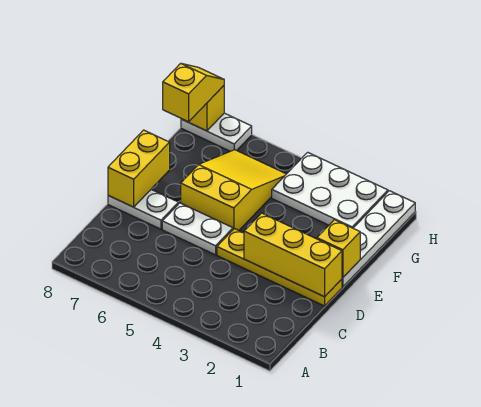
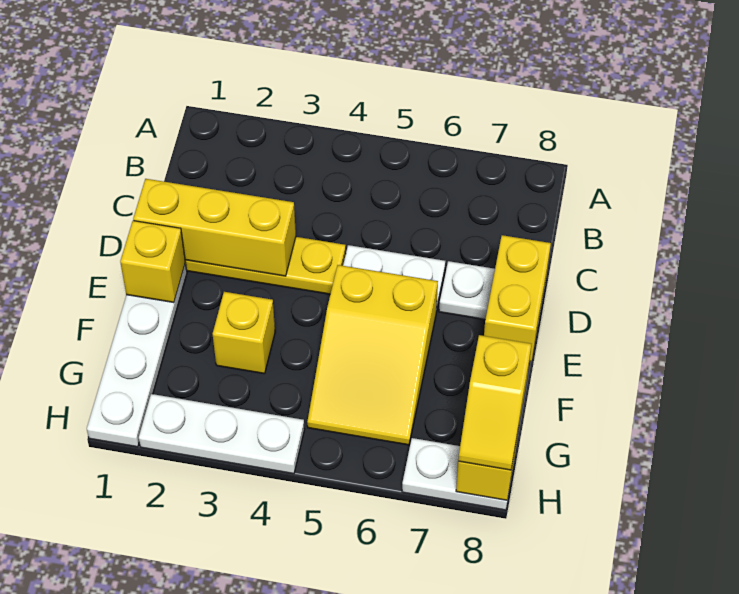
none -> yellow brick F3 level 1
white plate G2:H4 level 1 -> white plate H2:H4 level 1

